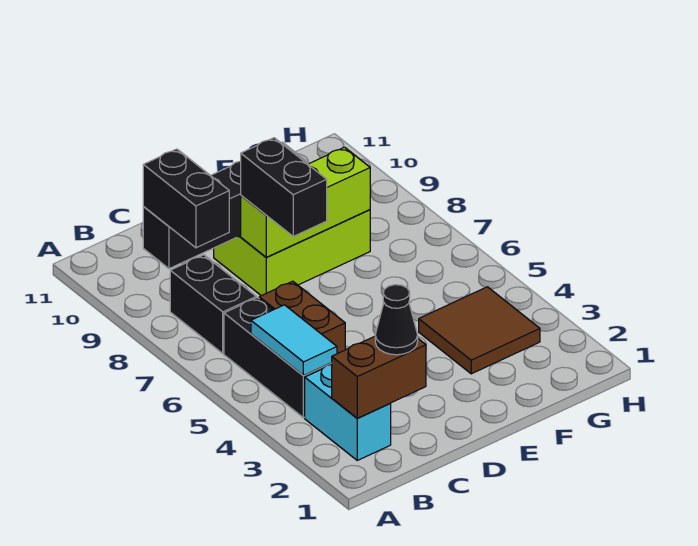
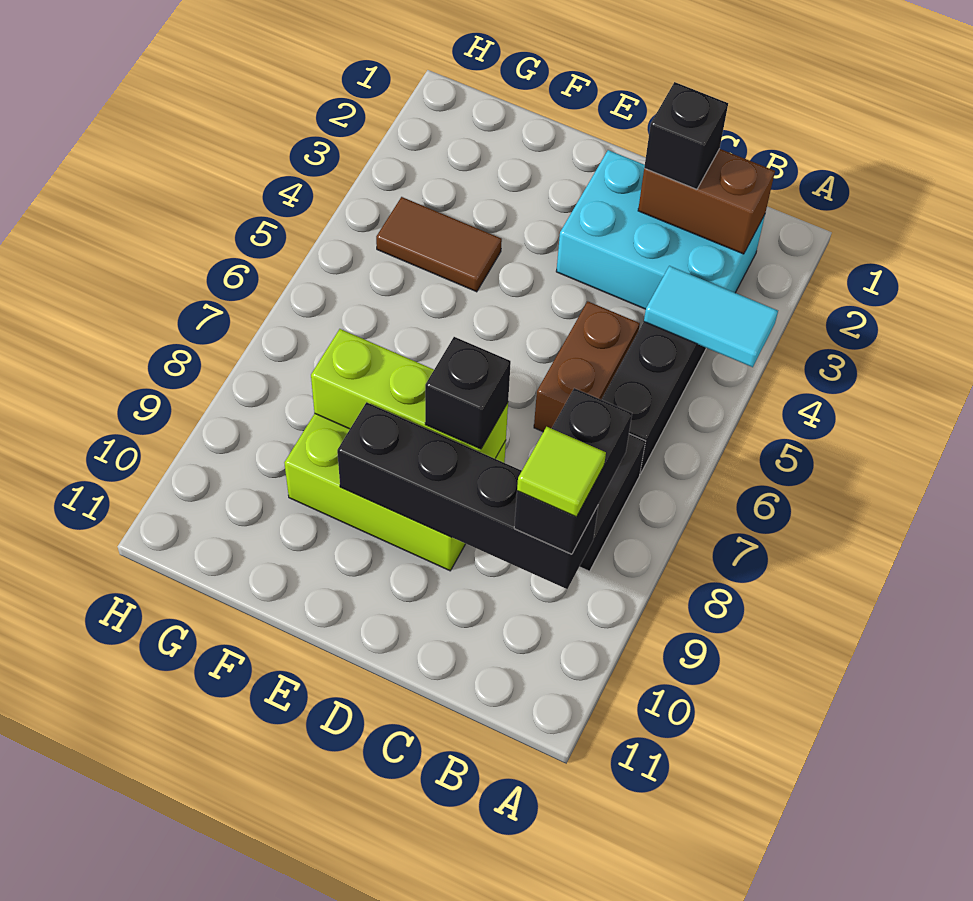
cyan brick B2:B3 level 1 -> cyan brick B2:D3 level 1
cyan tile B4:B5 level 2 -> cyan tile A4:B4 level 2
none -> lime tile B9 level 4
black cone C2 level 3 -> black brick C2 level 3
black brick D7:D8 level 3 -> black brick D8 level 3
brown tile F3:G4 level 1 -> brown tile F4:G4 level 1

